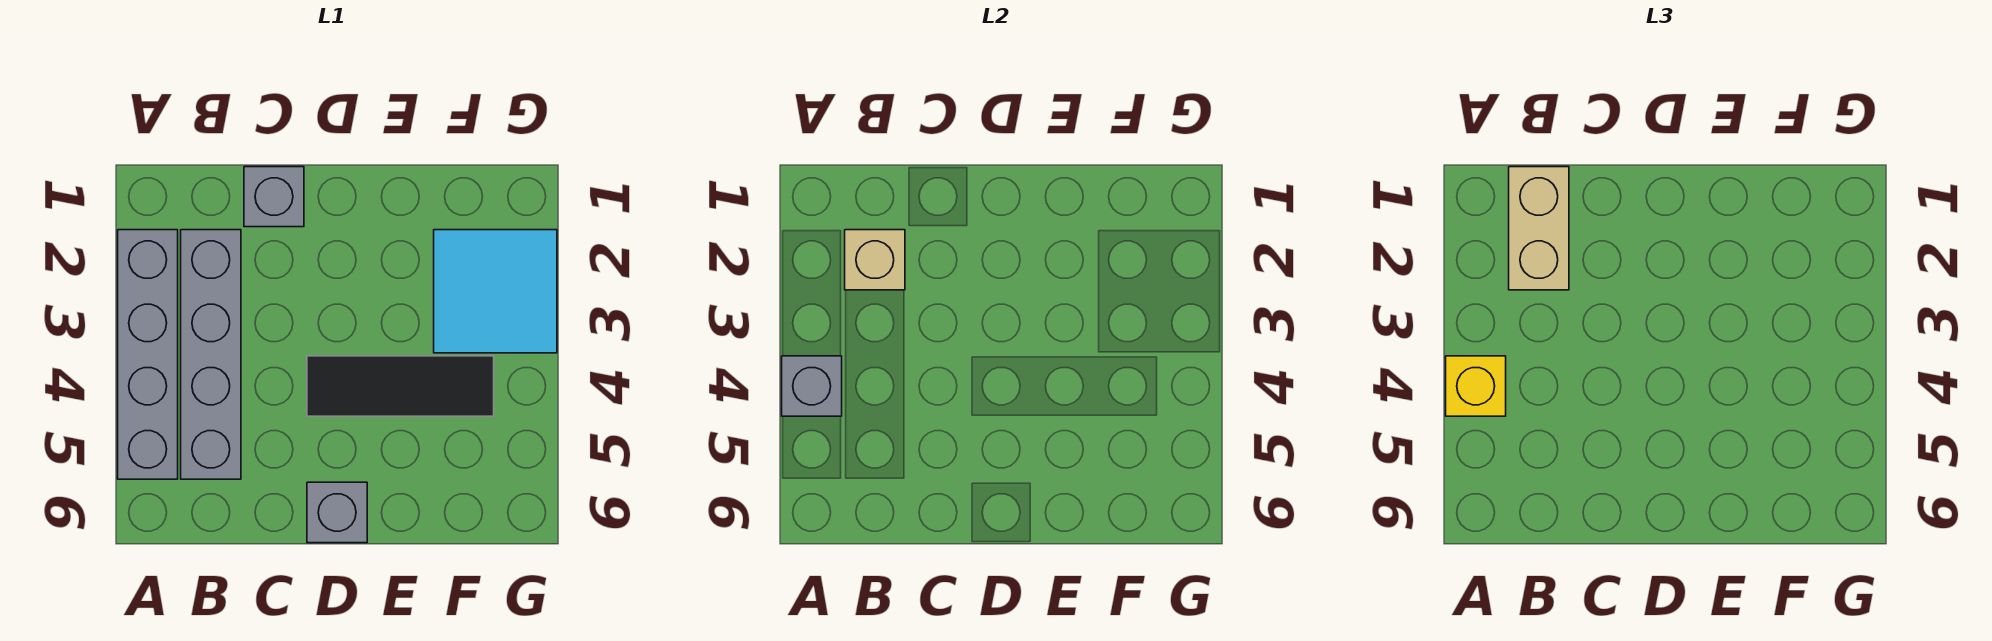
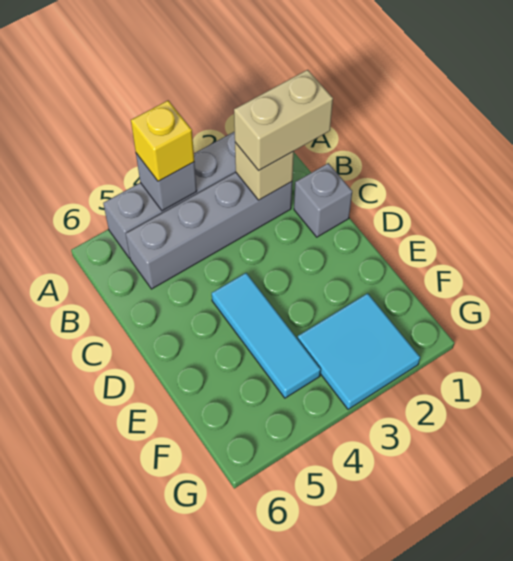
black tile D4:F4 level 1 -> cyan tile D4:F4 level 1
grey brick D6 level 1 -> none

